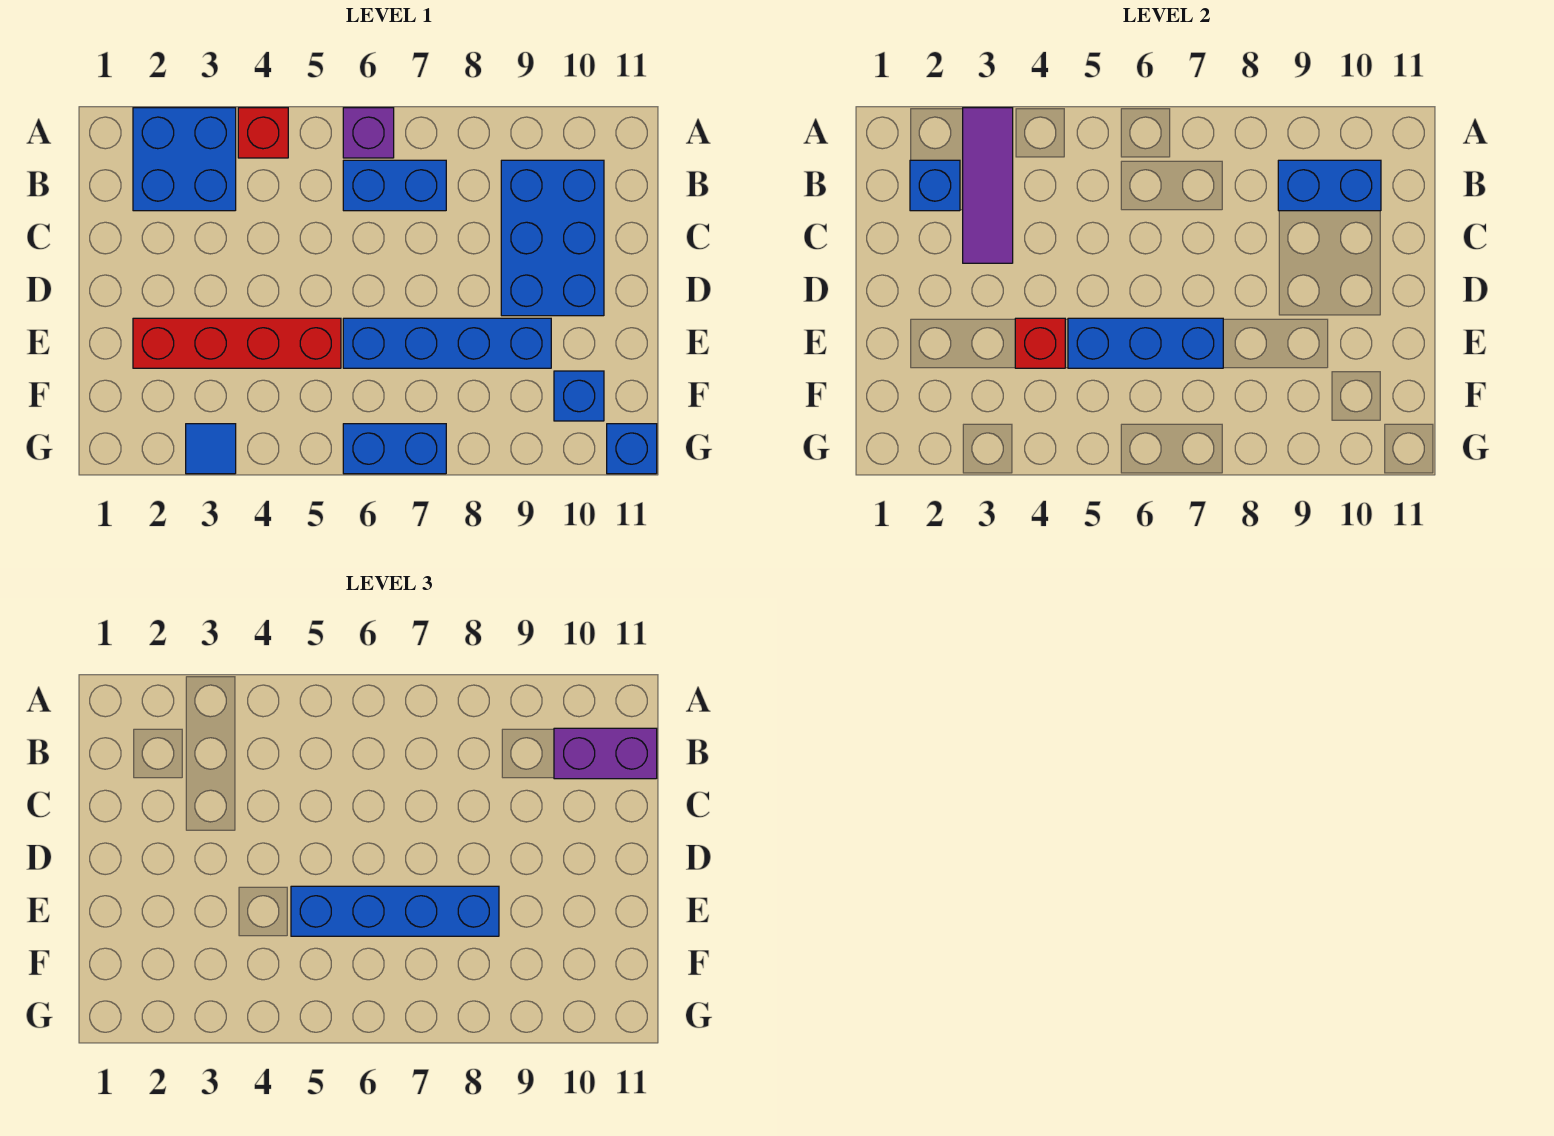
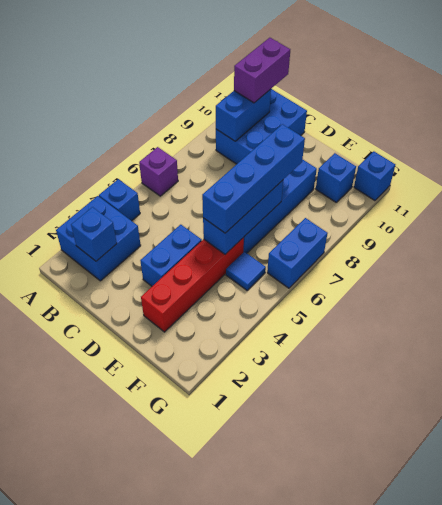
purple tile A3:C3 level 2 -> none
red brick A4 level 1 -> blue brick A4 level 1
blue brick B6:B7 level 1 -> blue brick D3:D4 level 1
blue brick B9:D10 level 1 -> blue brick B9:C11 level 1
red brick E4 level 2 -> none
blue tile G3 level 1 -> blue tile F5 level 1

